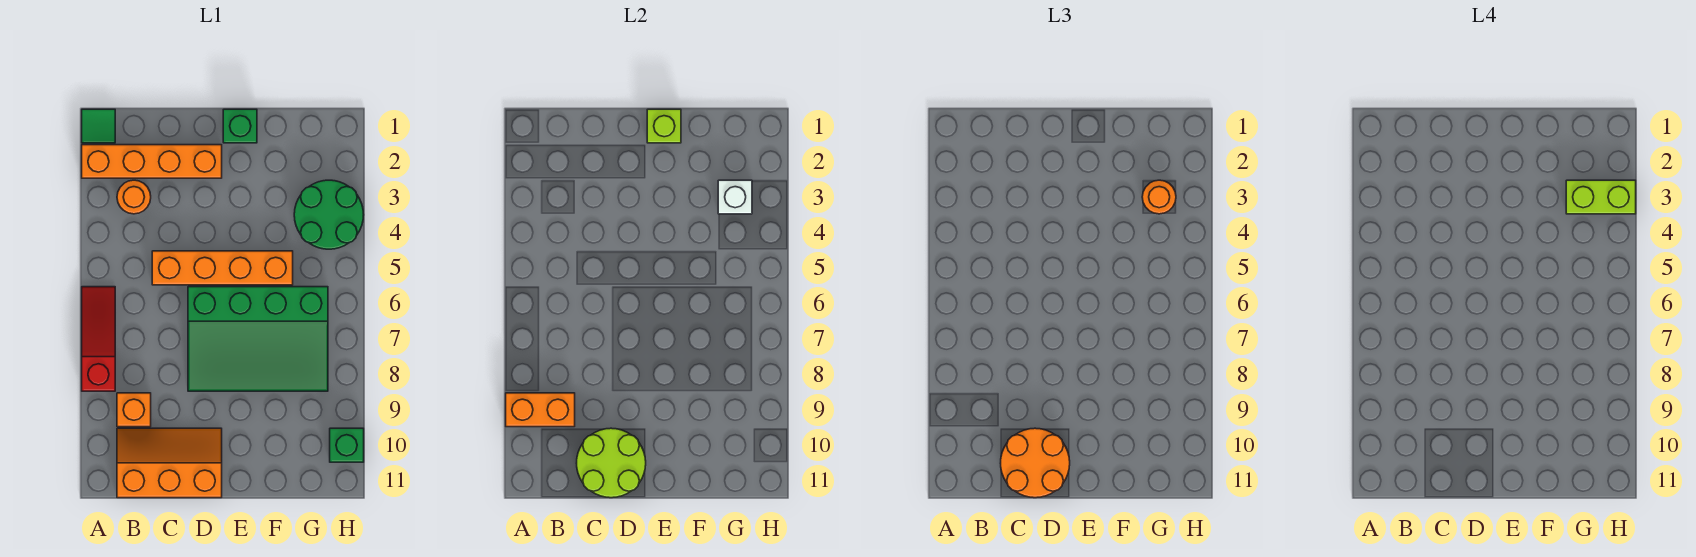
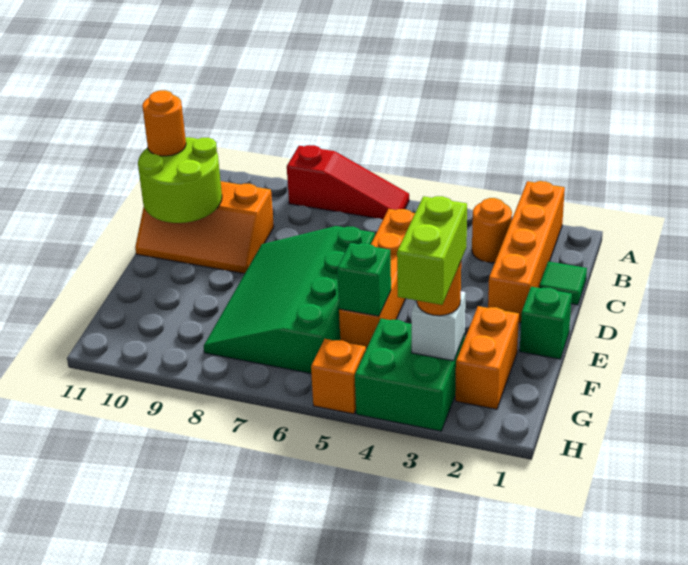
green tile A1 level 1 -> green tile C1 level 1
orange brick A9:B9 level 2 -> orange brick F2:G2 level 1
orange brick B9 level 1 -> orange brick H5 level 1
orange slope B10:D11 level 1 top 11 -> orange slope C9:D11 level 1 top C
orange round brick C10:D11 level 3 -> orange round brick C11 level 3
lime brick E1 level 2 -> none
green round brick G3:H4 level 1 -> green brick G3:H4 level 1
green brick H10 level 1 -> green brick F5 level 2

